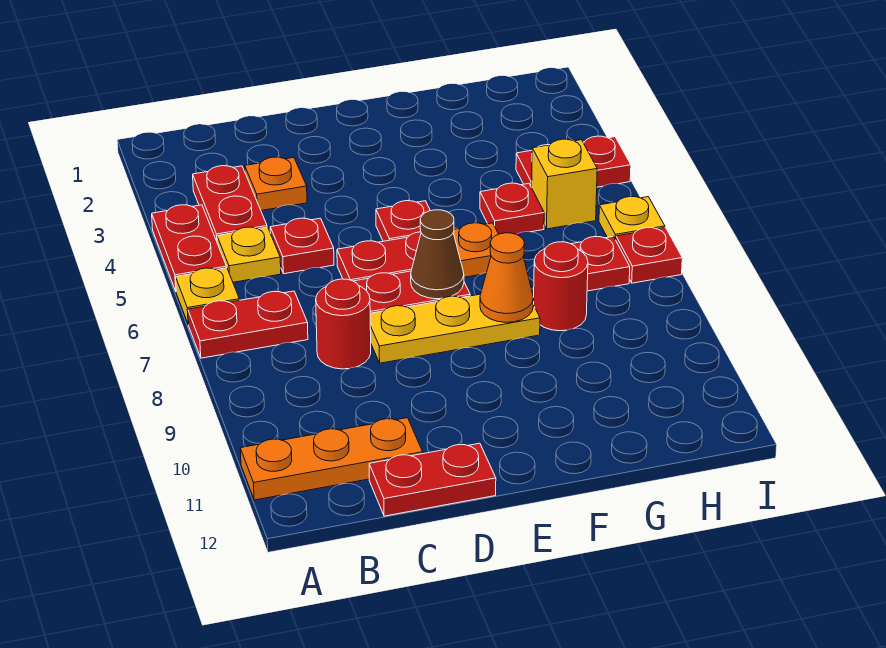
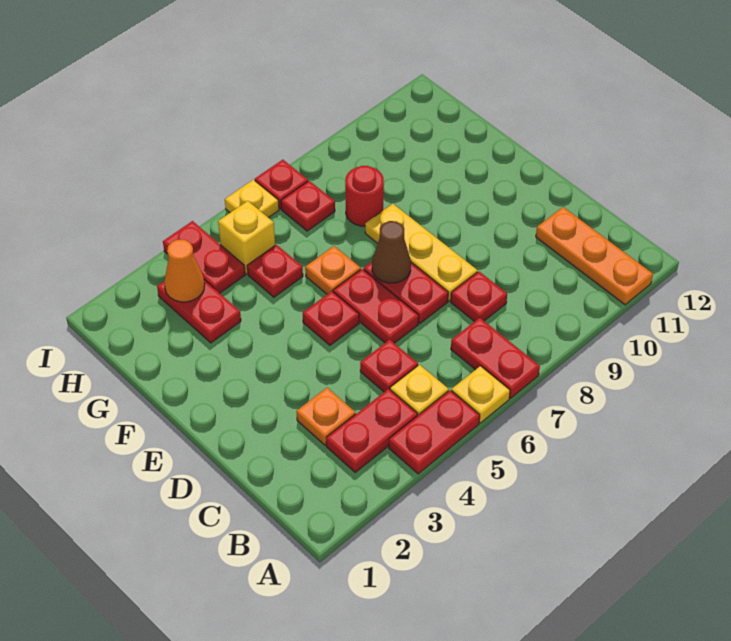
red round brick C8 level 1 -> red plate C8 level 1
red plate C12:D12 level 1 -> red plate G3:H3 level 1
orange cone F8 level 2 -> orange cone H3 level 2

